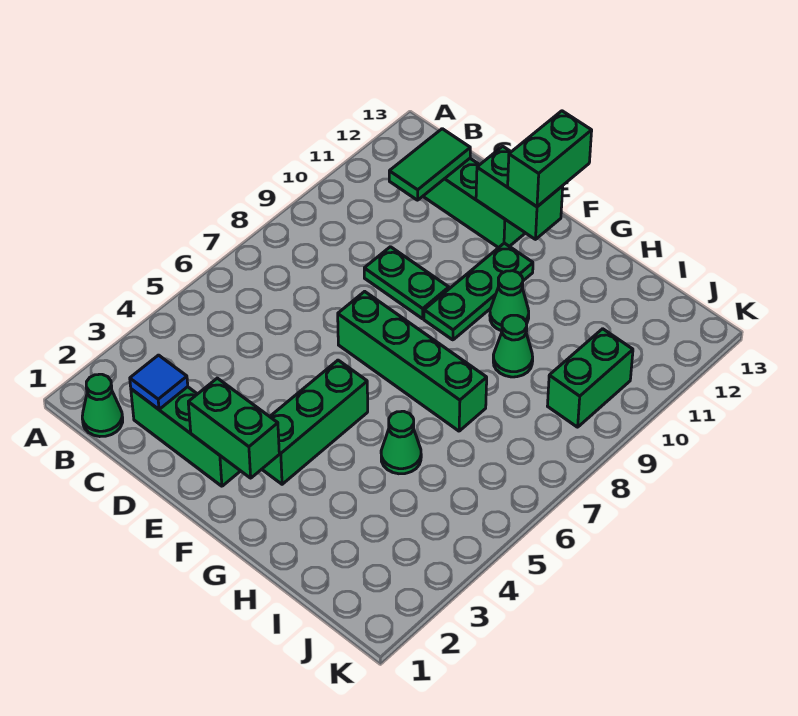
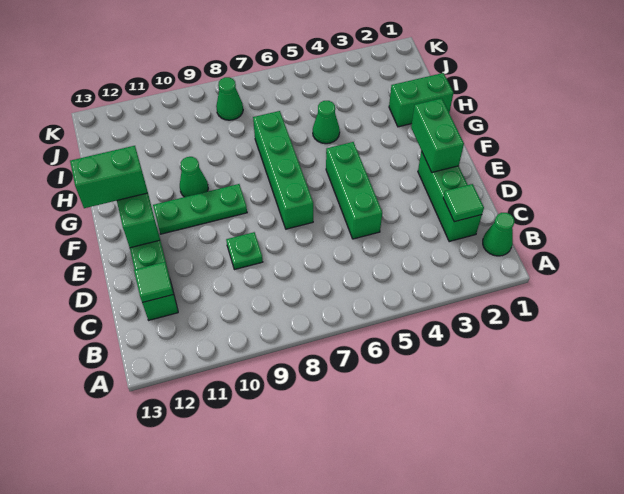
blue tile C2 level 2 -> green tile C2 level 2
green tile C11:C12 level 2 -> green tile C12 level 2
green plate D9:E9 level 1 -> green plate D9 level 1
green brick F3:F5 level 1 -> green brick D5:F5 level 1
green cone H9 level 1 -> green cone J8 level 1
green brick J9:J10 level 1 -> green brick H1:H2 level 1

